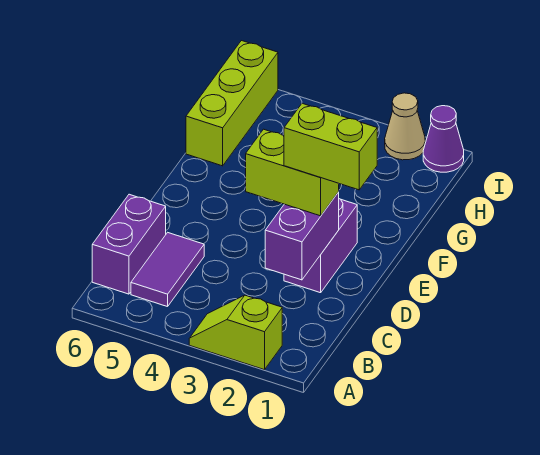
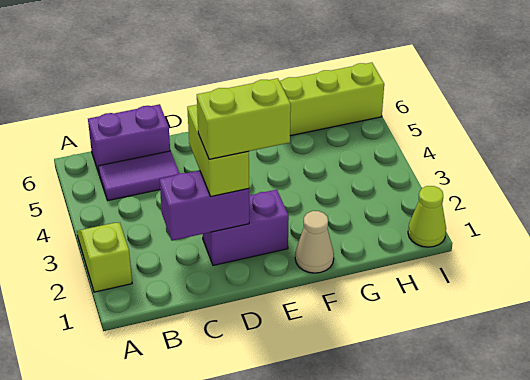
lime brick D1:D2 level 4 -> lime brick D2:E2 level 4
purple cone I1 level 1 -> lime cone I1 level 1
tan cone I2 level 1 -> tan cone F1 level 1

